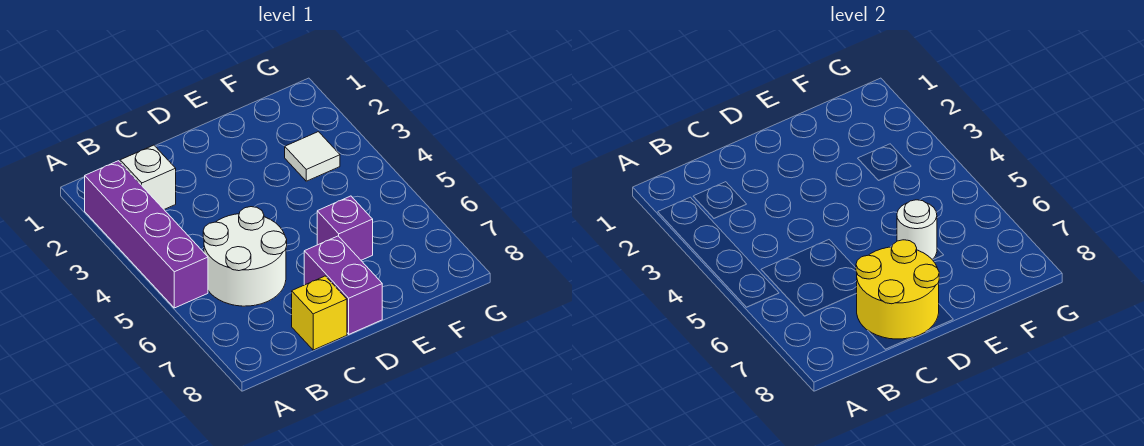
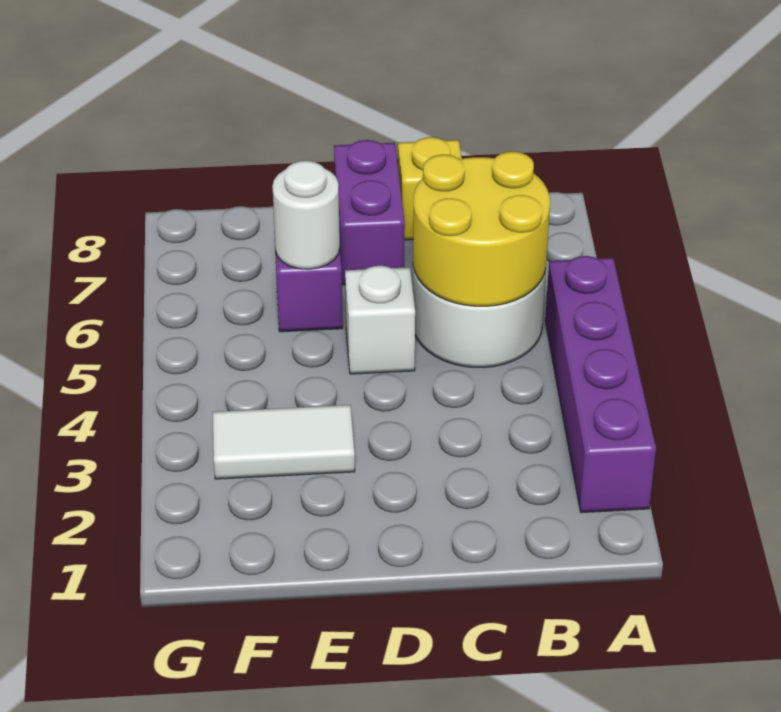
white brick B2 level 1 -> white brick D5 level 1
yellow round brick C7:D8 level 2 -> yellow round brick B5:C6 level 2
white tile F3 level 1 -> white tile E3:F3 level 1

